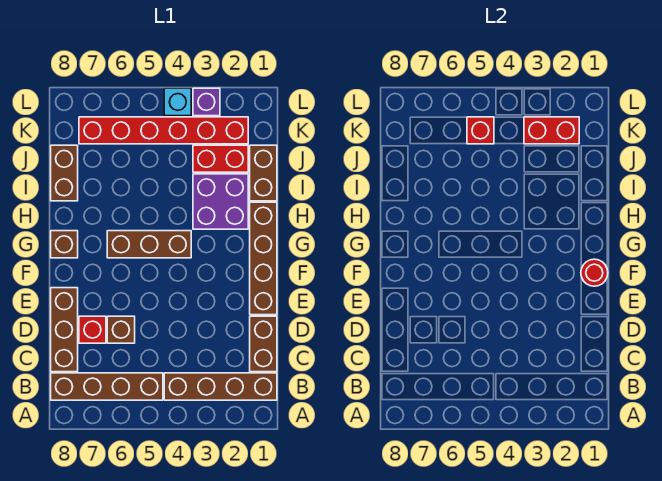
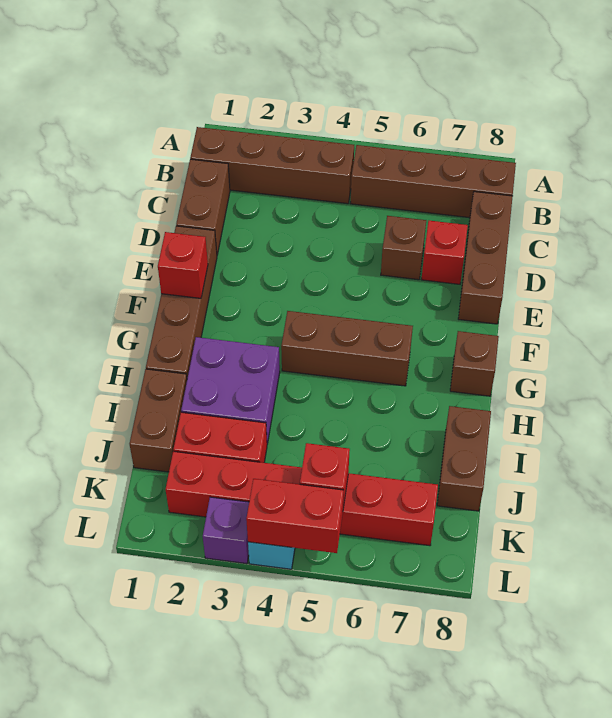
red round brick F1 level 2 -> red brick F1 level 2
red brick K2:K3 level 2 -> red brick L4:L5 level 2

